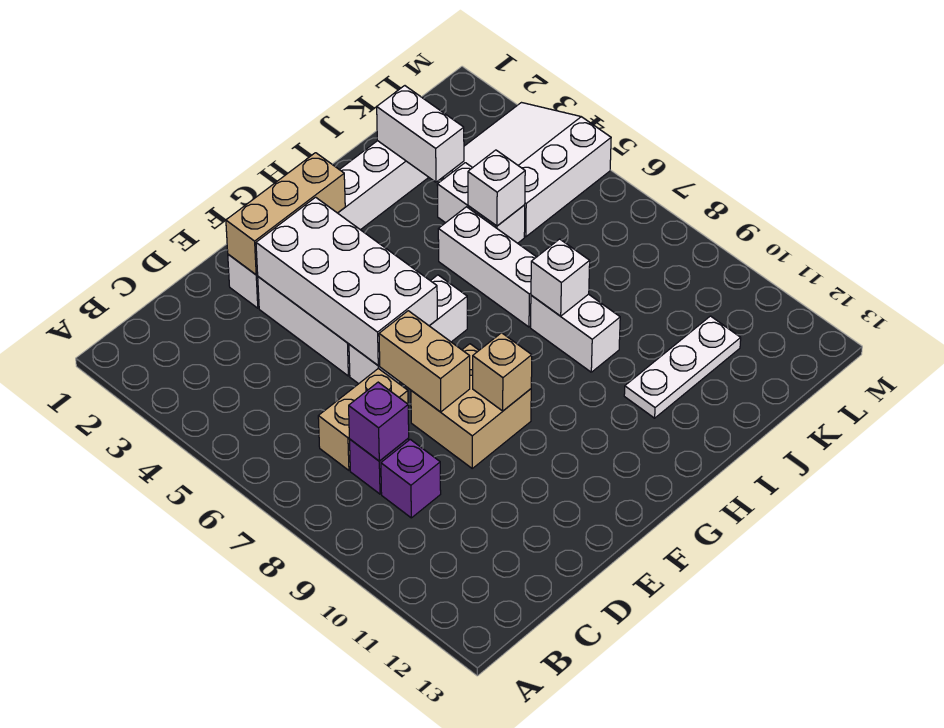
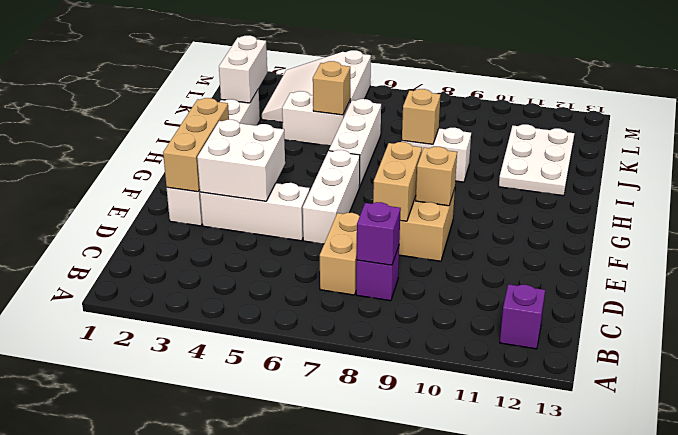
purple brick C9 level 1 -> purple brick B12 level 1
white brick E3:F6 level 2 -> white brick E3:F4 level 2
tan brick E7:E8 level 2 -> tan brick E8:F8 level 2
white brick I5:I7 level 1 -> white brick H6:J6 level 1
white brick I8 level 2 -> tan brick I8 level 2
white plate I11:K11 level 1 -> white plate I11:K12 level 1
white brick J2:J3 level 2 -> white brick J2:K2 level 2
white brick J5 level 2 -> tan brick J5 level 2

